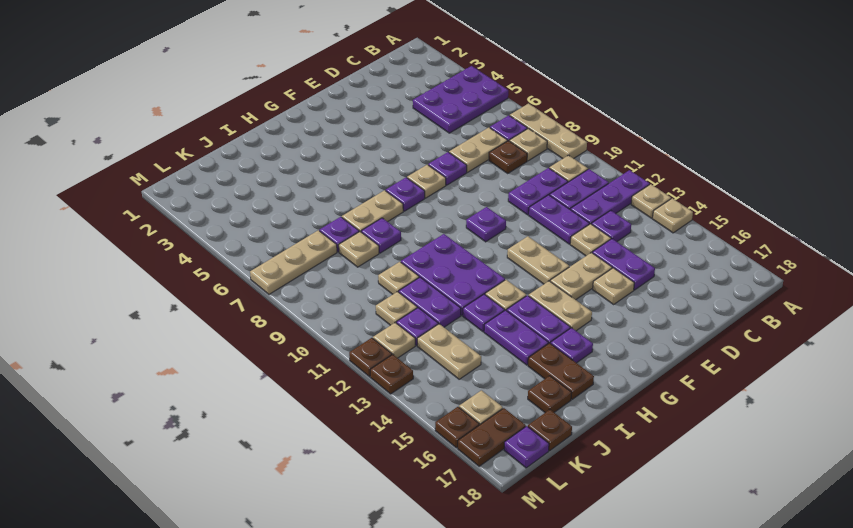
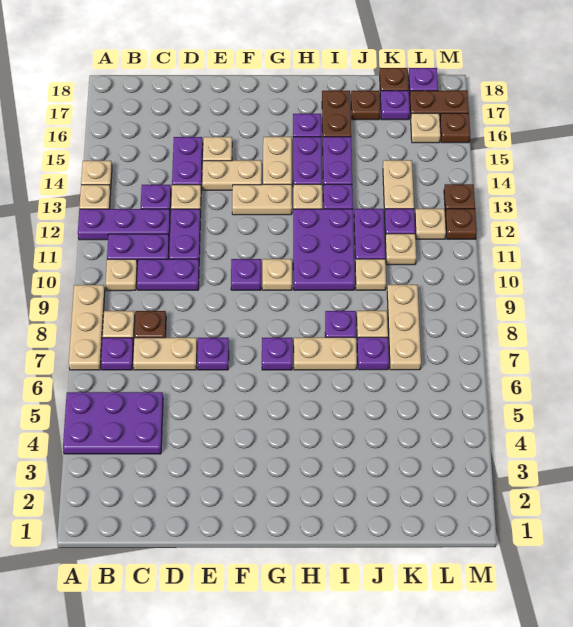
tan plate F7 level 1 -> tan plate G10 level 1
tan plate F12:F13 level 1 -> tan plate F13:G13 level 1
tan plate K7:M7 level 1 -> tan plate K7:K9 level 1
none -> purple plate K17 level 1

